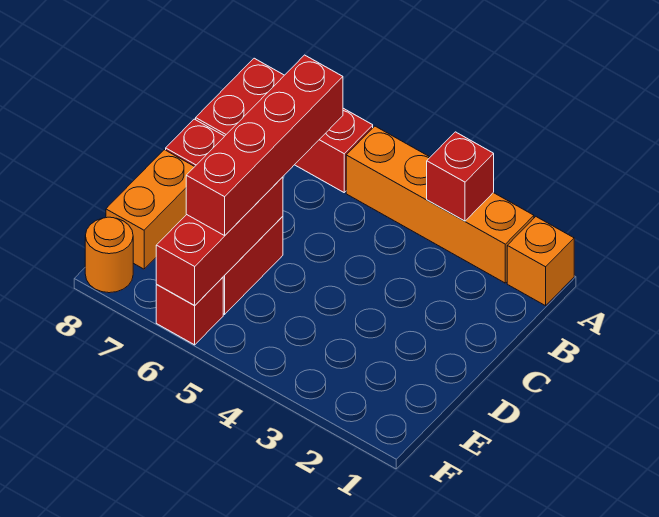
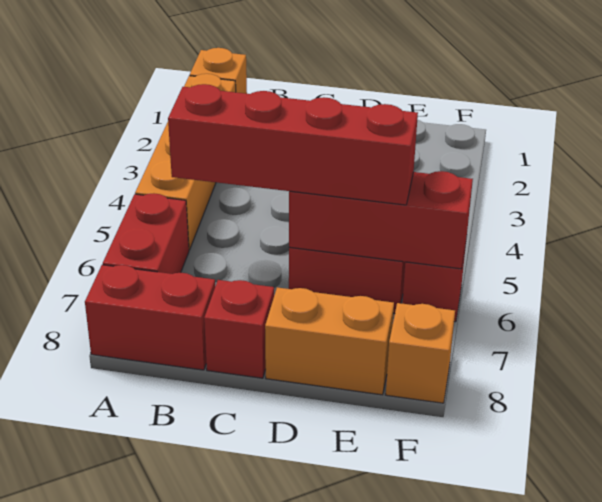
red brick A3 level 2 -> none
orange round brick F8 level 1 -> orange brick F8 level 1

